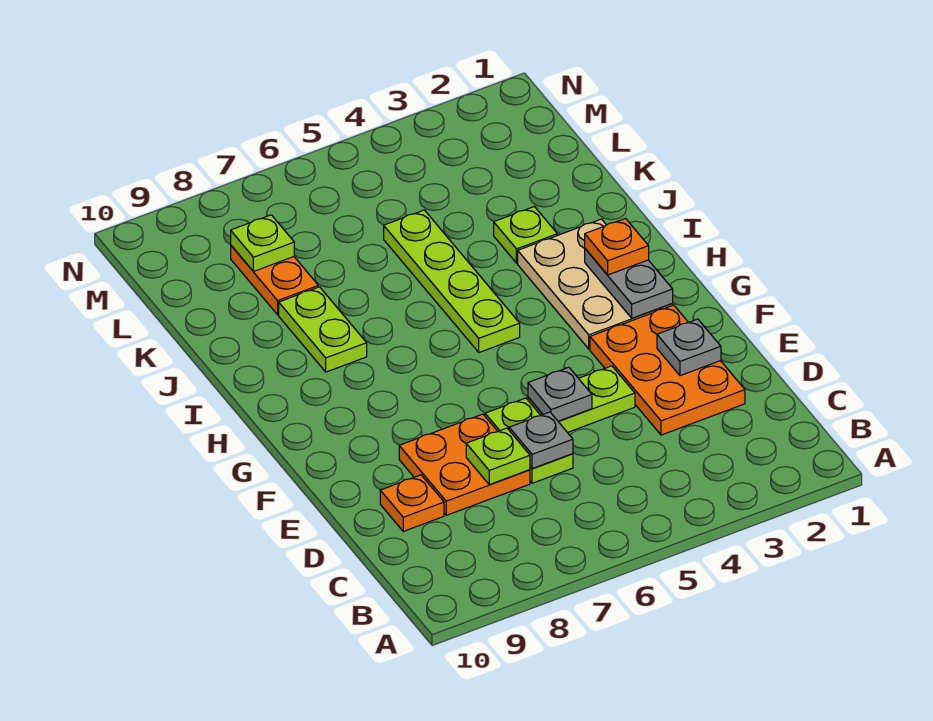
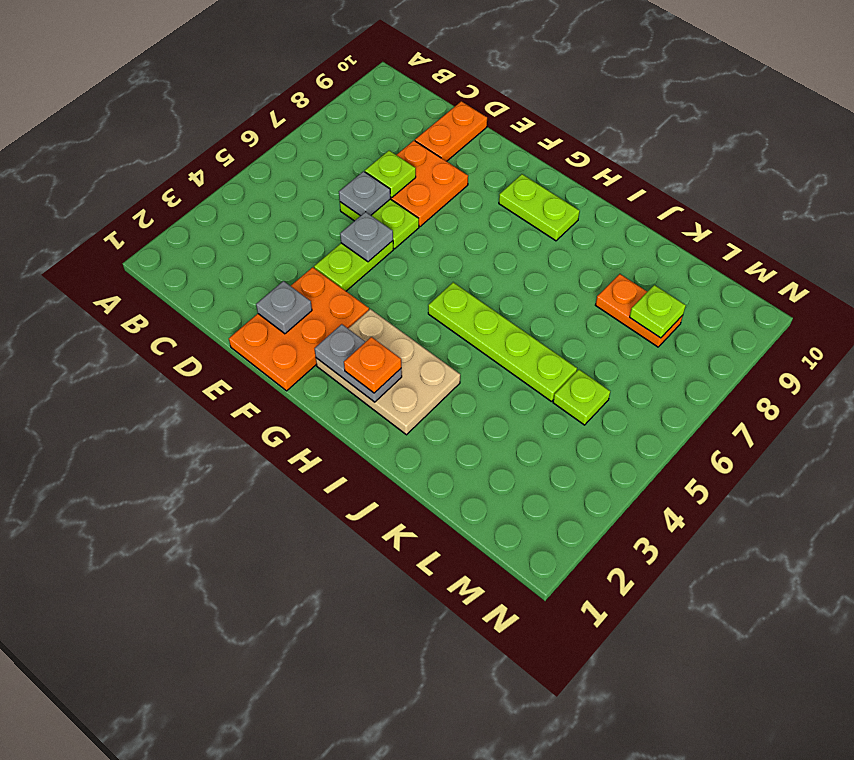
orange plate D2:F3 level 1 -> orange plate E1:F3 level 1
orange plate D9 level 1 -> orange plate D9:D10 level 1
lime plate I8:J8 level 1 -> lime plate G9:H9 level 1
lime plate J3 level 1 -> lime plate L5 level 1

